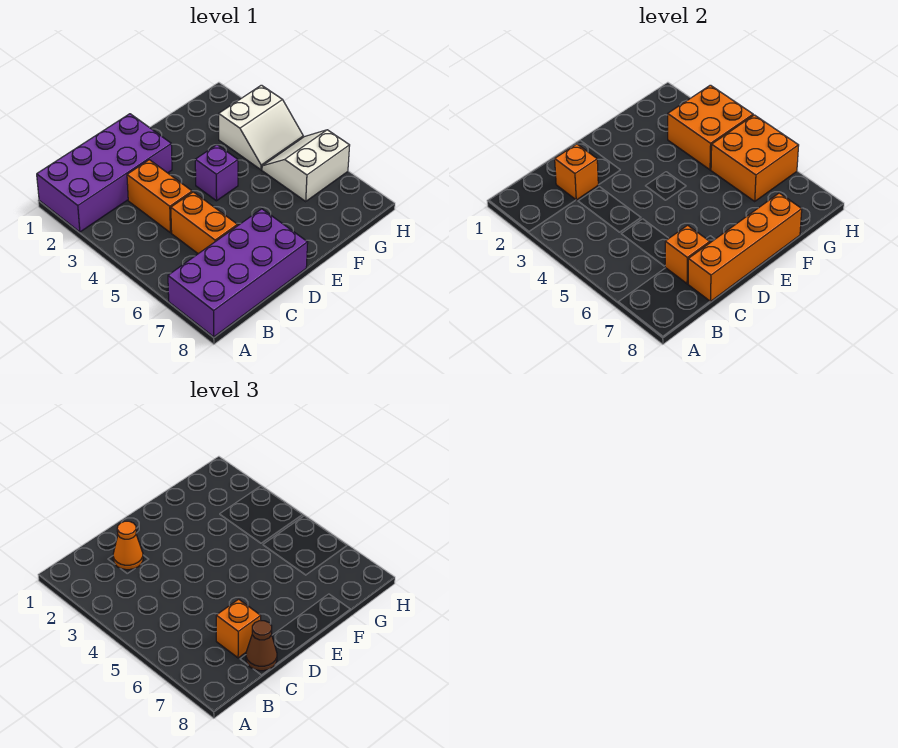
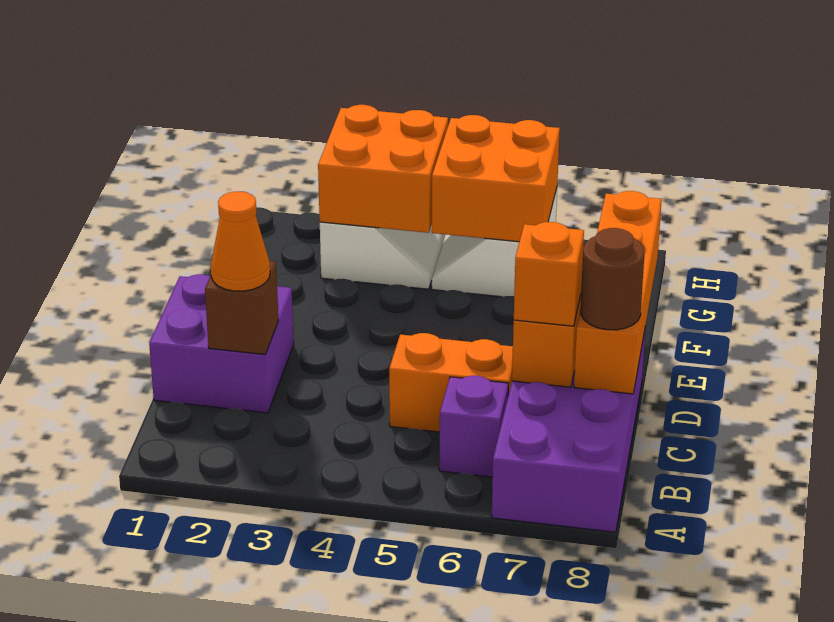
purple brick A1:D2 level 1 -> purple brick C1:D2 level 1
orange brick C2 level 2 -> brown brick C2 level 2
orange brick C3:C4 level 1 -> none
brown cone C8 level 3 -> brown round brick C8 level 3
purple brick E4 level 1 -> purple brick B6 level 1

